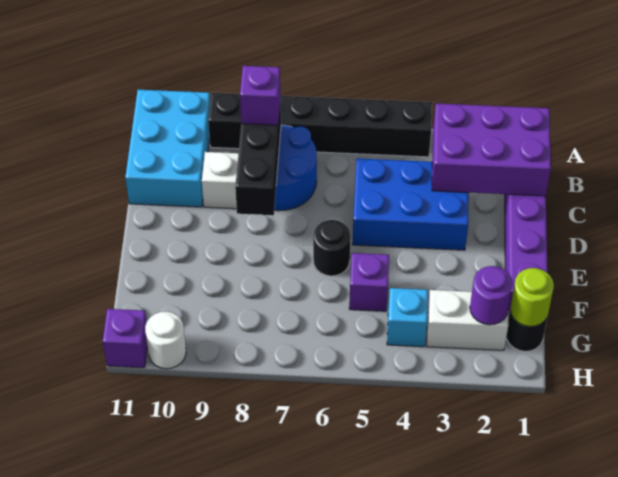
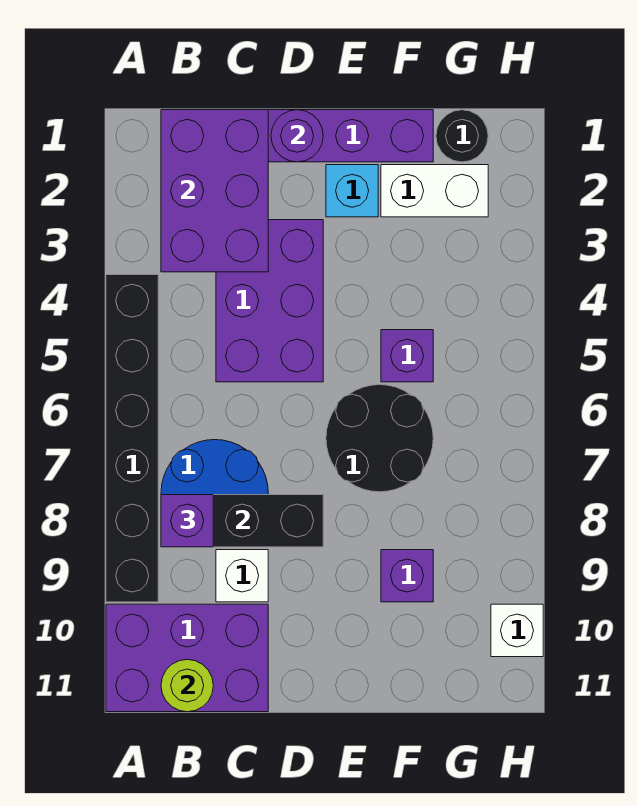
cyan brick A10:C11 level 1 -> purple brick A10:C11 level 1
blue brick C3:D5 level 1 -> purple brick C3:D5 level 1
black round brick E6 level 1 -> black round brick E6:F7 level 1
lime round brick G1 level 2 -> lime round brick B11 level 2
white brick G2:G3 level 1 -> white brick F2:G2 level 1
purple round brick G2 level 2 -> purple round brick D1 level 2
cyan brick G4 level 1 -> cyan brick E2 level 1
white round brick H10 level 1 -> white brick H10 level 1
purple brick H11 level 1 -> purple brick F9 level 1

